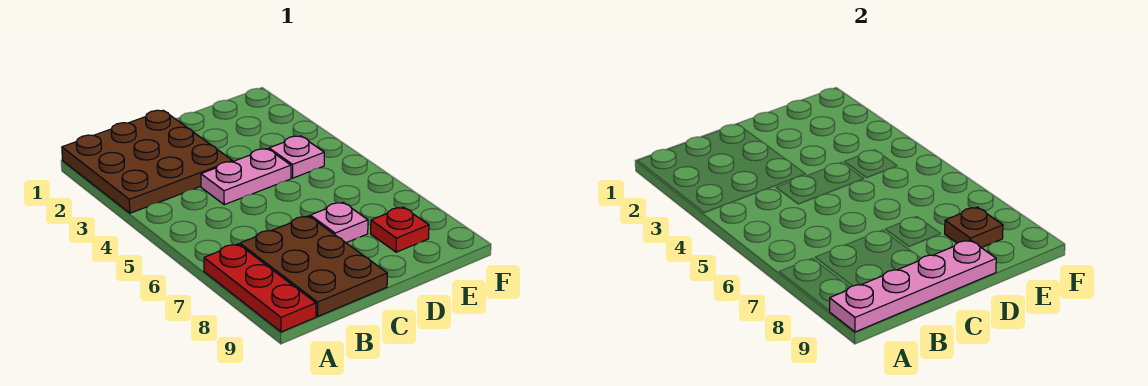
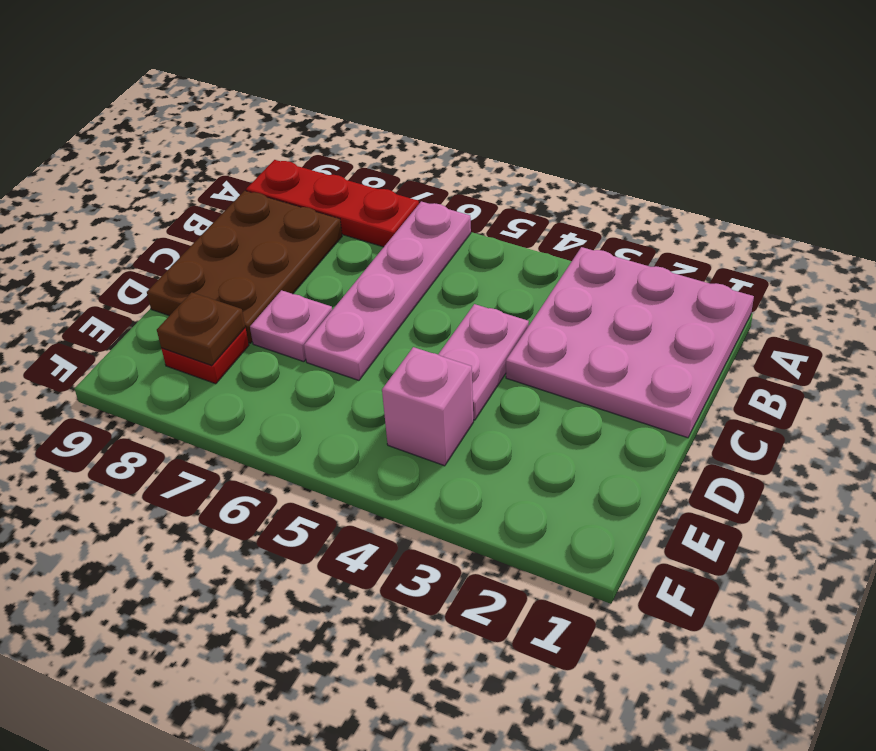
brown plate A1:C3 level 1 -> pink plate A1:C3 level 1
pink plate A9:D9 level 2 -> pink plate A6:D6 level 1
brown plate B7:C9 level 1 -> brown plate B8:D9 level 1
pink plate E4 level 1 -> pink brick E4 level 1

